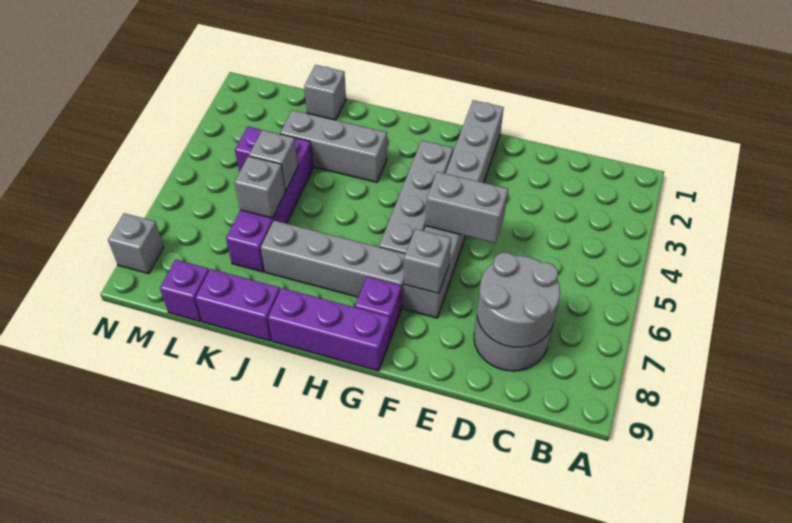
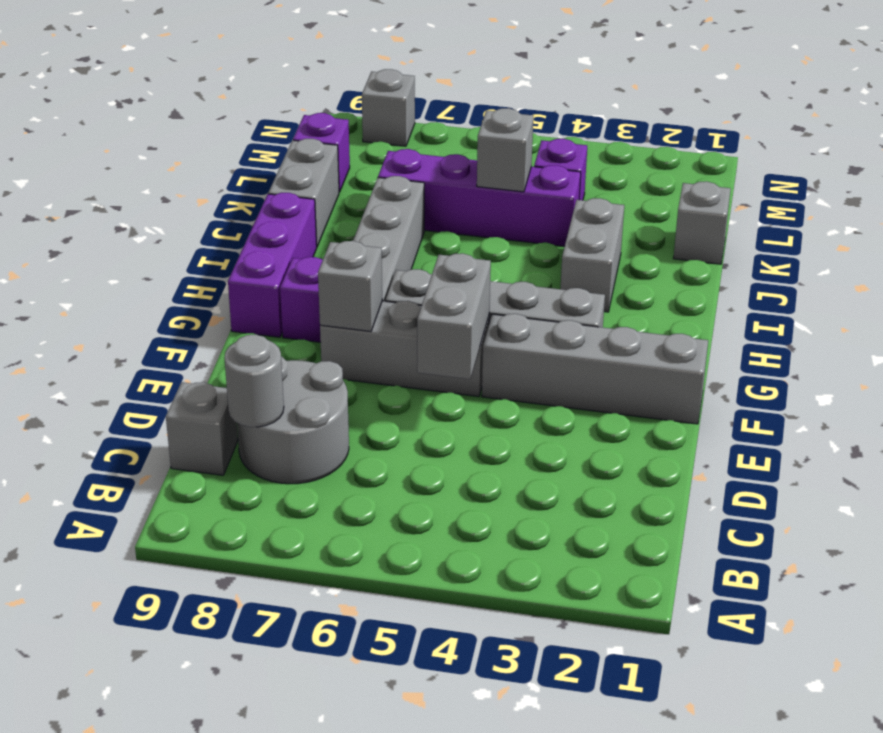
grey round brick C7:D8 level 2 -> grey round brick C8 level 2
grey brick I3:K3 level 1 -> grey brick I3:J3 level 1
purple brick J9:K9 level 1 -> grey brick J9:K9 level 1
grey brick K6 level 2 -> grey brick C9 level 1

